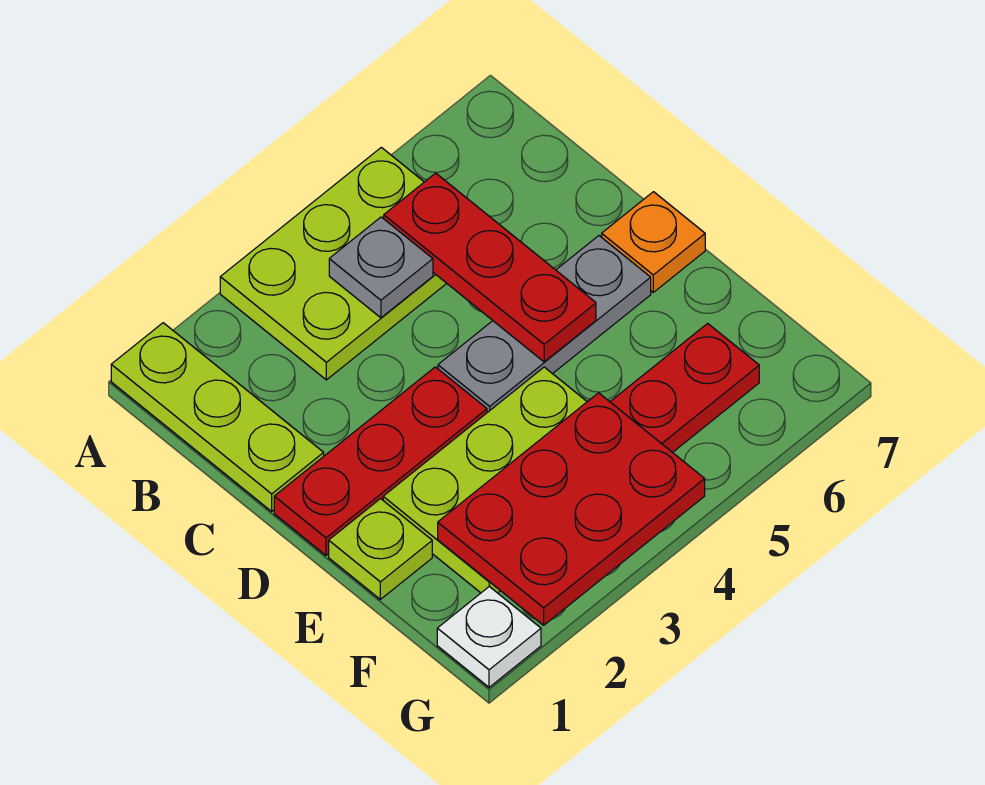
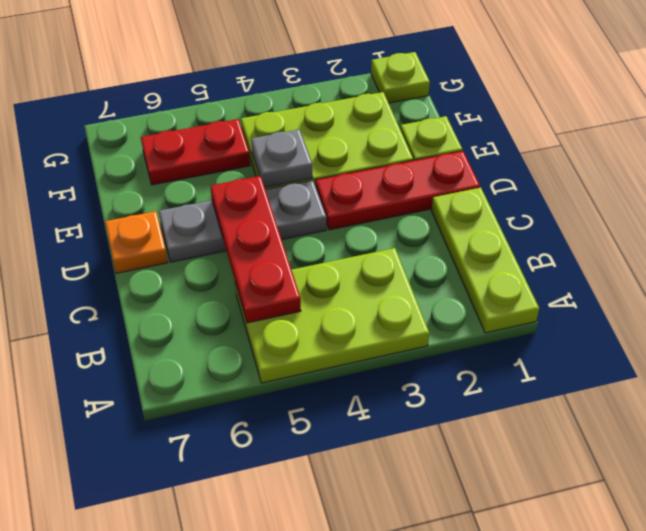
grey plate B4 level 2 -> grey plate E4 level 2
red plate F2:G4 level 2 -> none
white plate G1 level 1 -> lime plate G1 level 1

